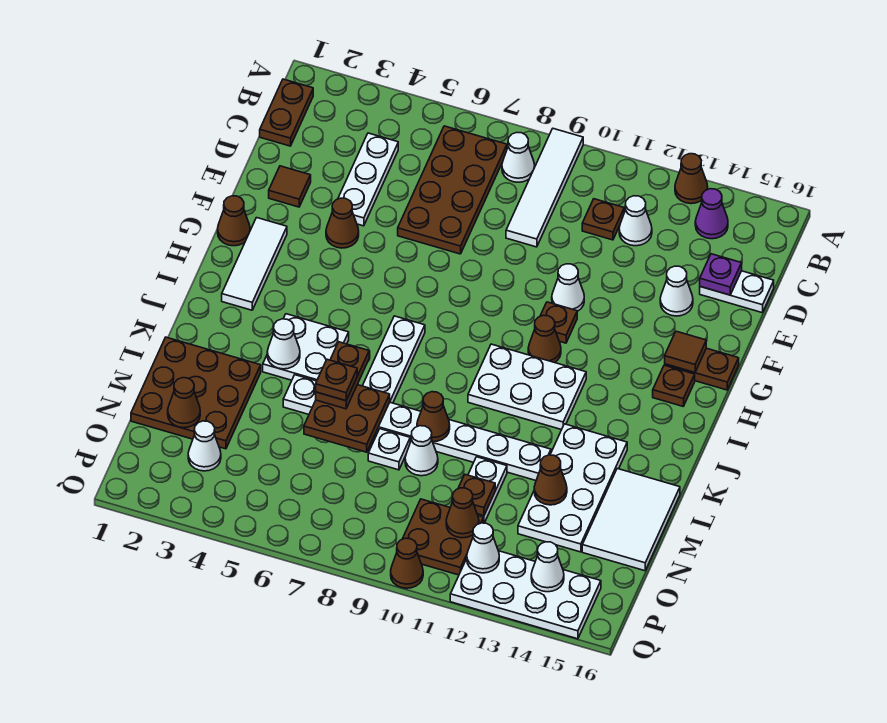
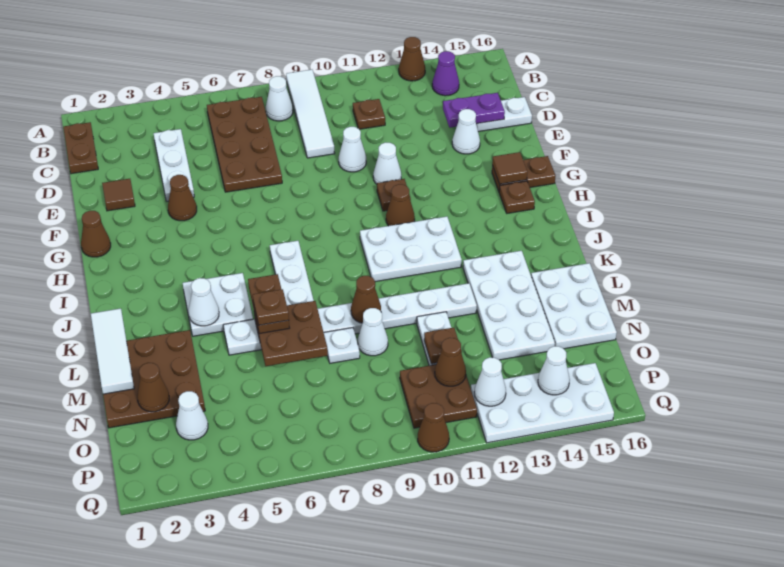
white cone C12 level 1 -> white cone E10 level 1
purple plate D15 level 2 -> purple plate D14:D15 level 2
white tile G2:I2 level 1 -> white tile K1:M1 level 2
white tile L15:N16 level 1 -> white plate L15:N16 level 1
brown cone M13 level 2 -> none

